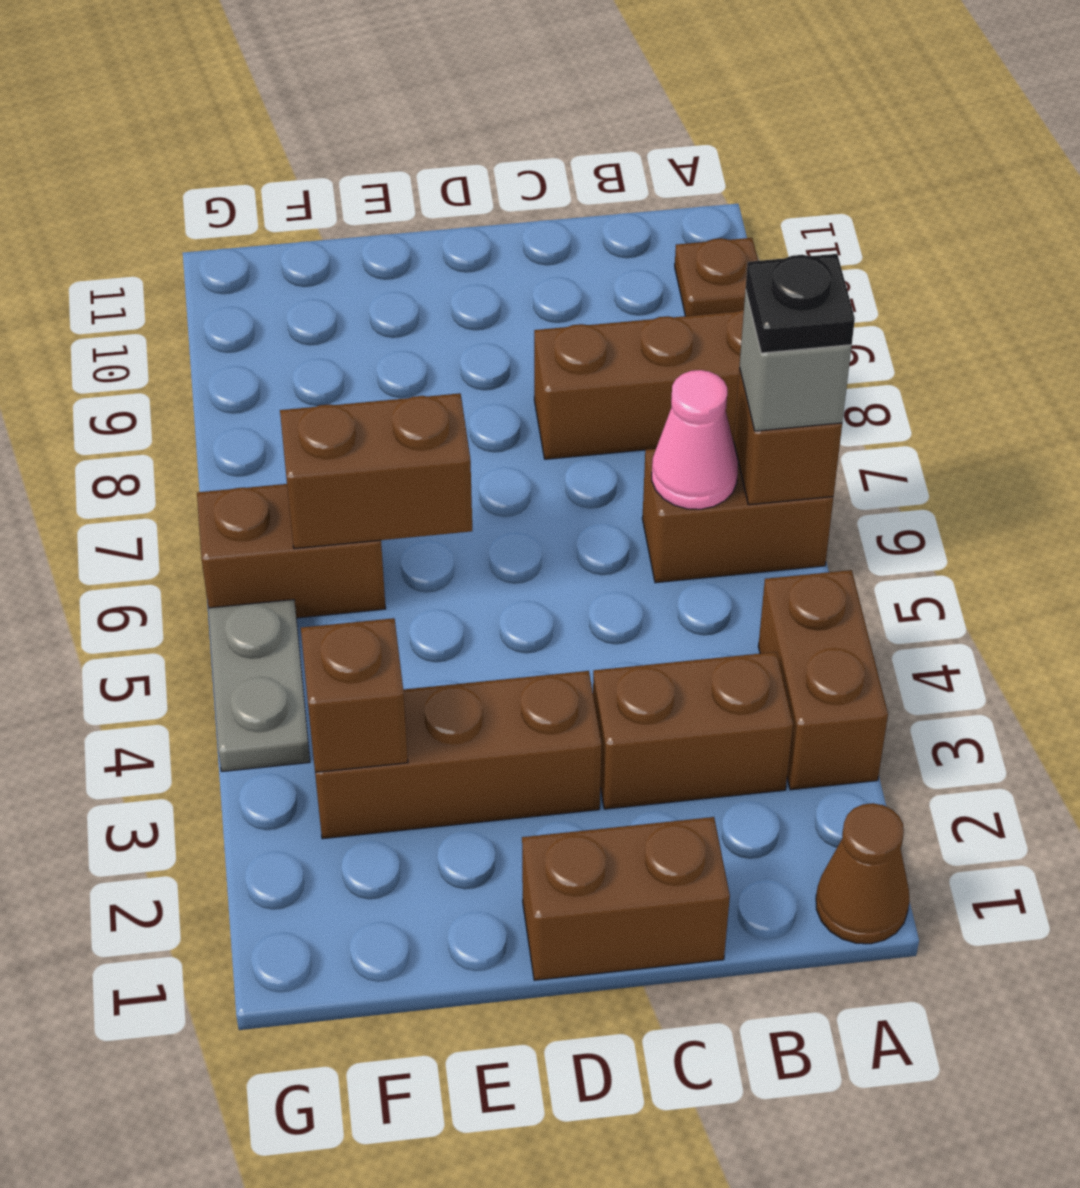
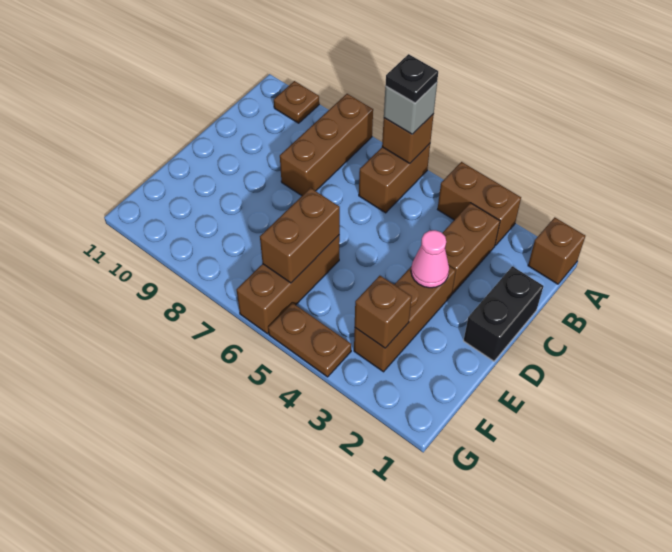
brown cone A1 level 1 -> brown brick A1 level 1
pink cone B6 level 2 -> pink cone D3 level 2
brown brick C1:D1 level 1 -> black brick C1:D1 level 1
brown brick F6:G6 level 1 -> brown brick E6:G6 level 1
grey plate G4:G5 level 1 -> brown plate G4:G5 level 1

